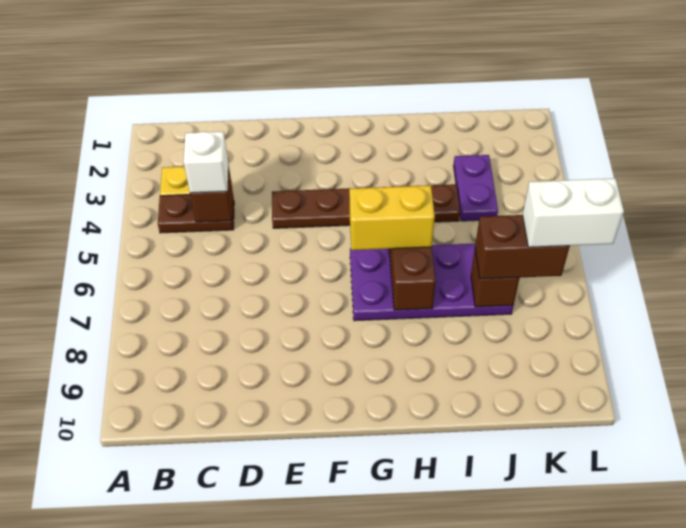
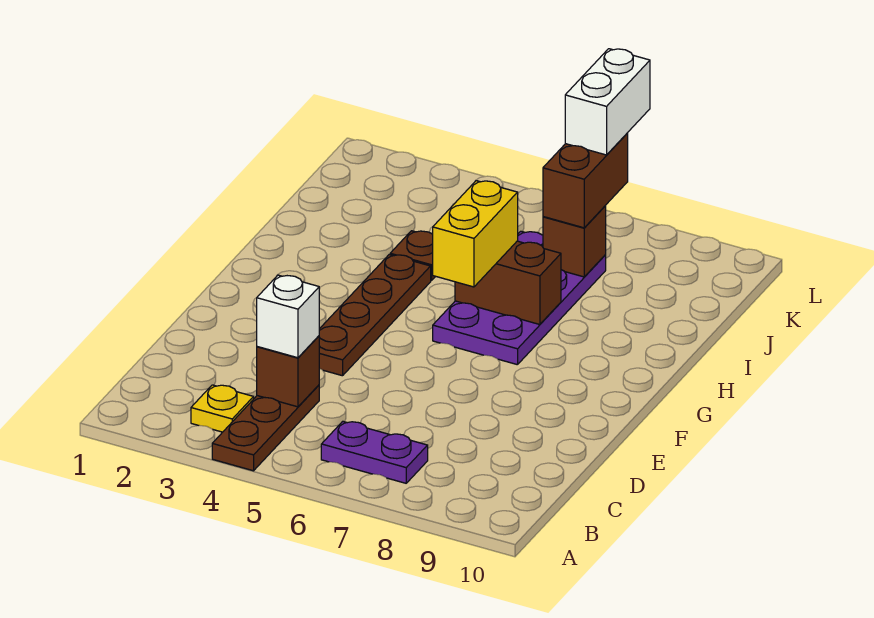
brown plate B4:C4 level 1 -> brown plate A4:C4 level 1
purple plate J3:J4 level 1 -> purple plate B6:B7 level 1

